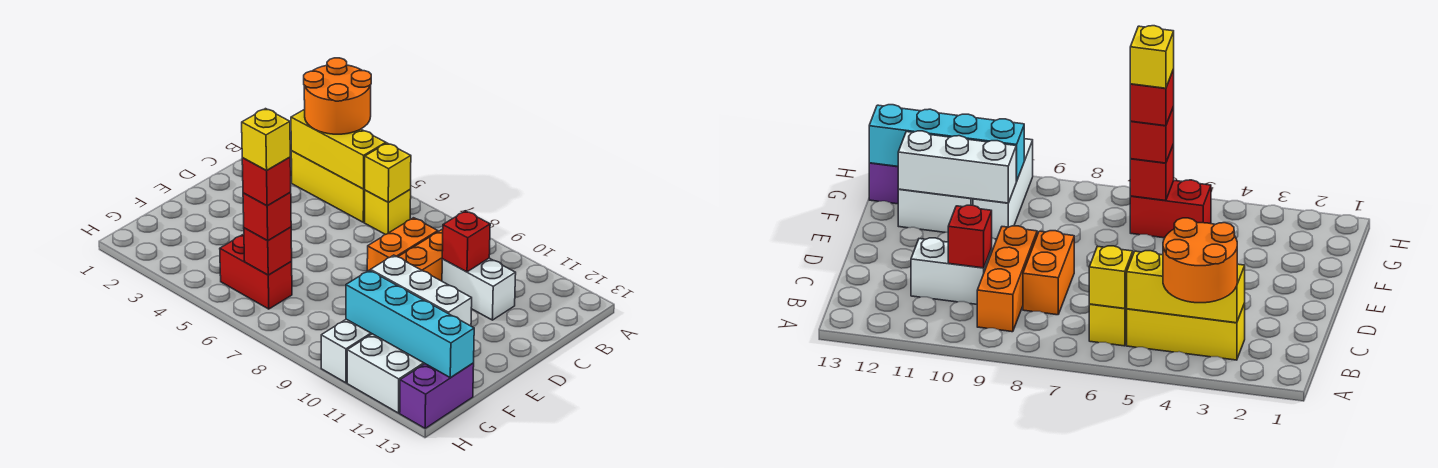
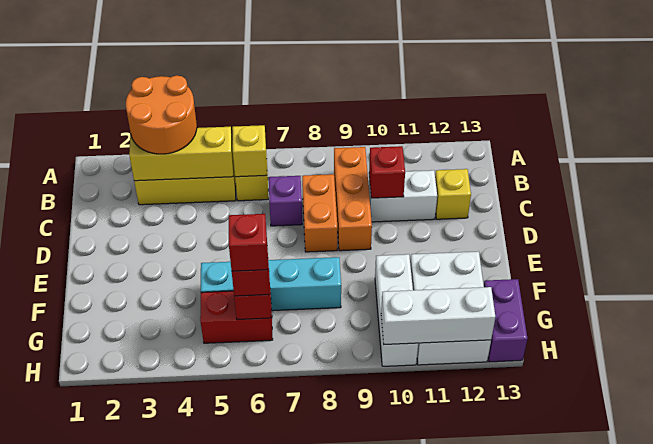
none -> purple brick C7 level 1
white brick F10:F12 level 2 -> white brick H10:H12 level 2
yellow brick G6 level 5 -> yellow brick C12 level 1
cyan brick G10:G13 level 2 -> cyan brick F5:F8 level 1

